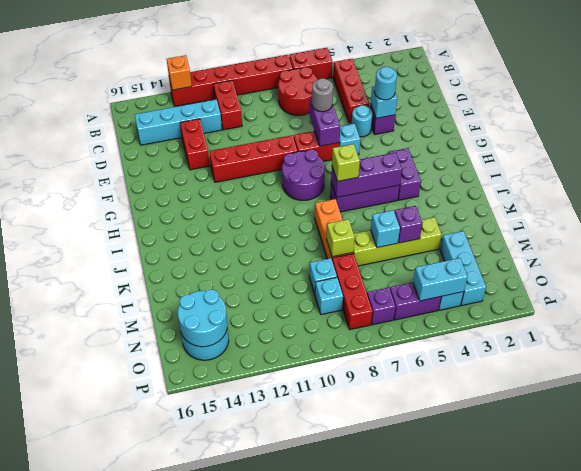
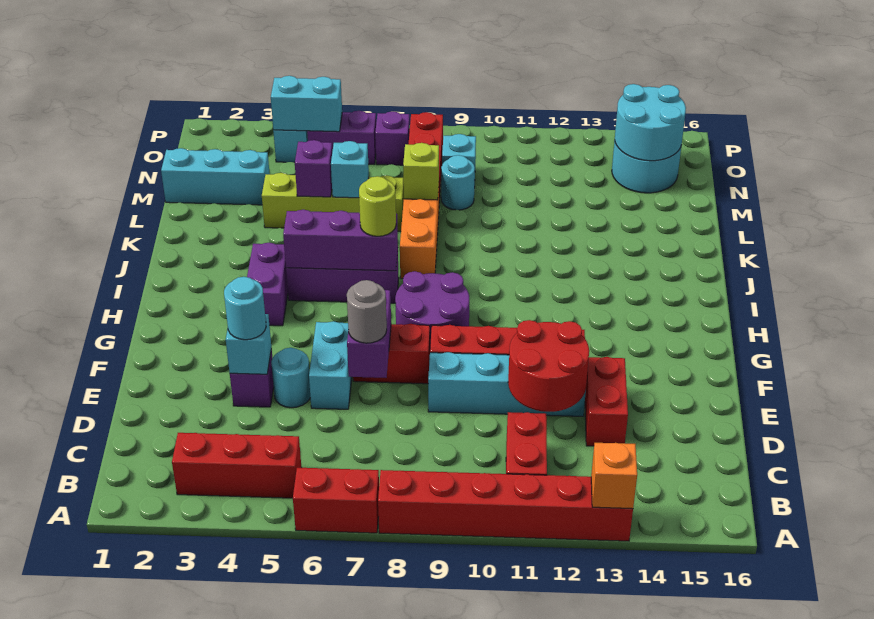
red brick B5:D5 level 1 -> red brick B3:B5 level 1
red round brick B7:C8 level 1 -> red round brick D11:E12 level 2
cyan brick C12:C15 level 1 -> cyan brick E9:E12 level 1
cyan brick F6 level 1 -> cyan brick E6:F6 level 1
lime brick I7 level 3 -> lime round brick I7 level 3
cyan brick M3:O3 level 1 -> cyan brick M1:M3 level 1
cyan brick M9 level 1 -> cyan round brick M9 level 1

